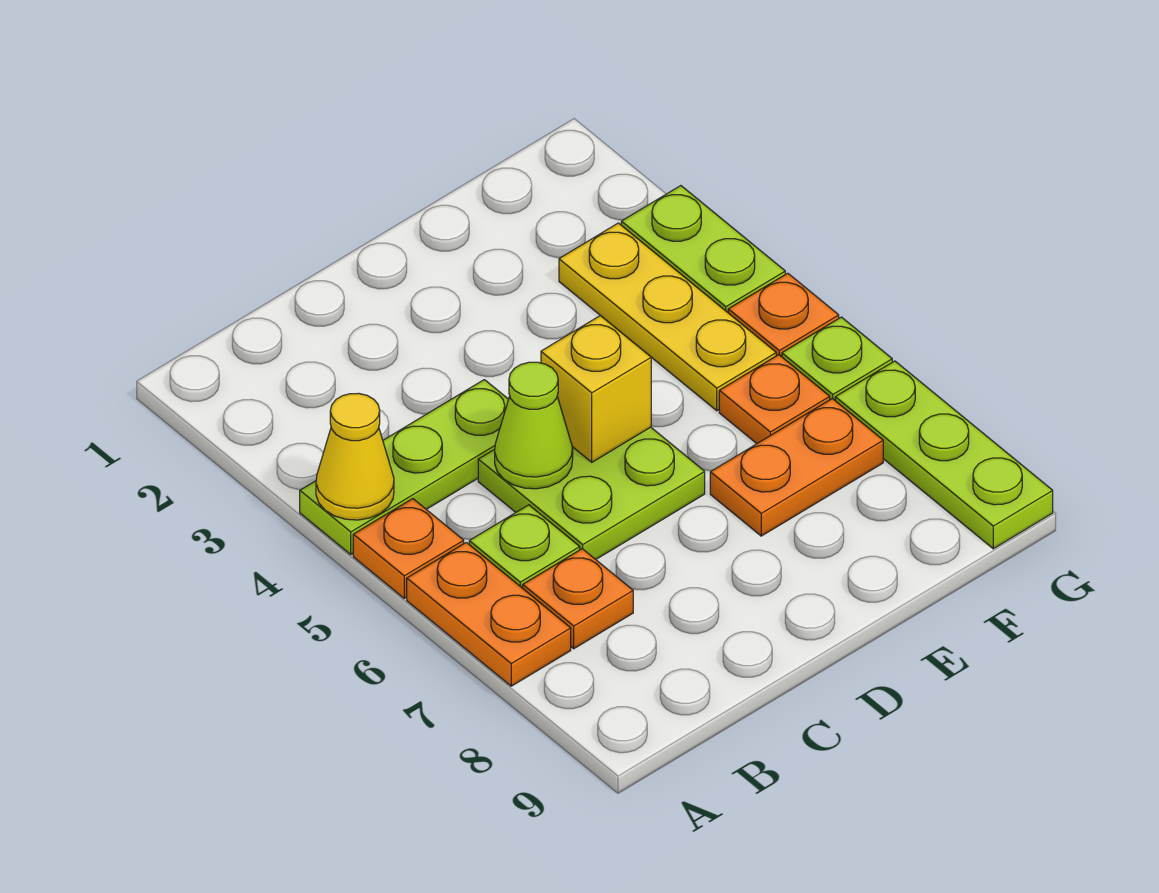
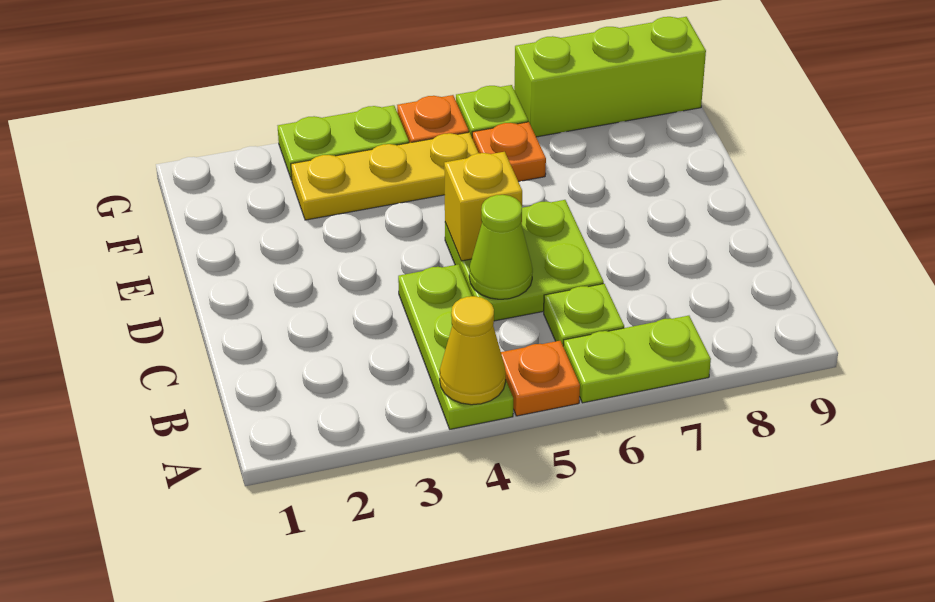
orange plate A6:A7 level 1 -> lime plate A6:A7 level 1
orange plate B7 level 1 -> none
orange plate E7:F7 level 1 -> none
lime plate G7:G9 level 1 -> lime brick G7:G9 level 1

